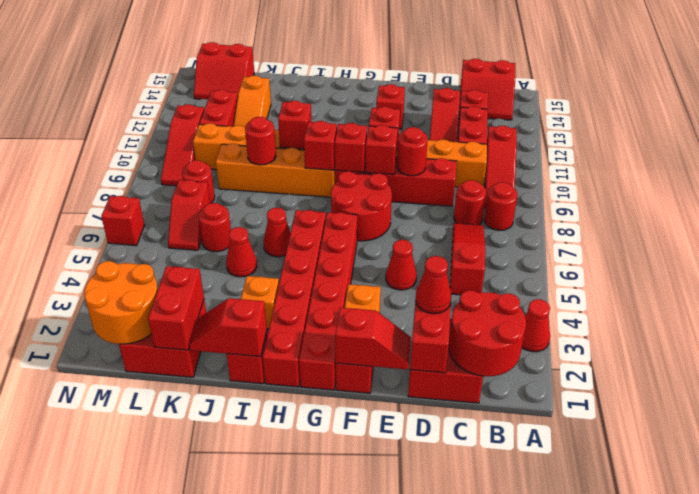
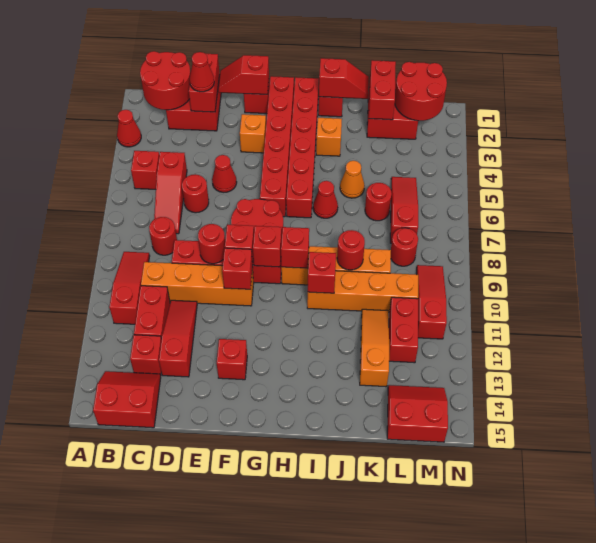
red round brick B8 level 1 -> red round brick D6 level 1
red cone J5 level 1 -> orange cone J5 level 1
orange round brick L1:M2 level 2 -> red round brick L1:M2 level 2
red slope L6:L7 level 1 top 7 -> red slope L5:L7 level 1 top 7
red brick N6 level 1 -> red brick B5 level 1

